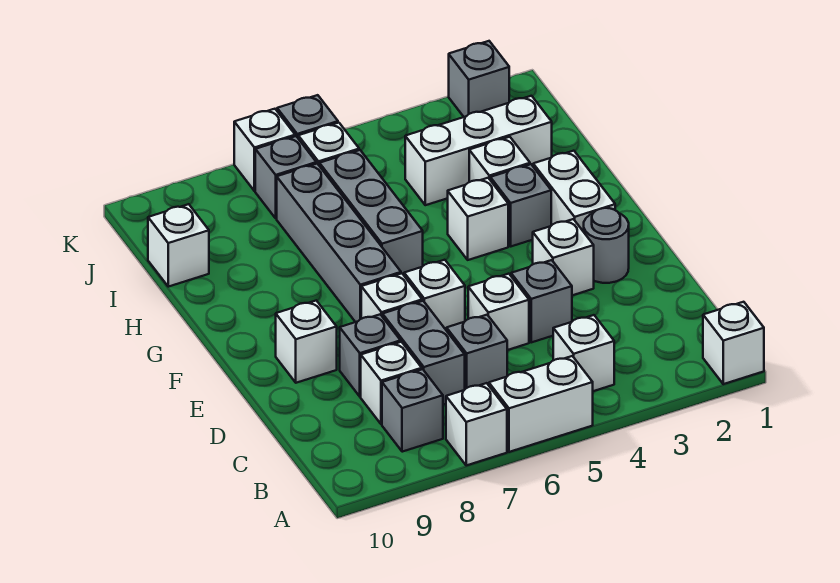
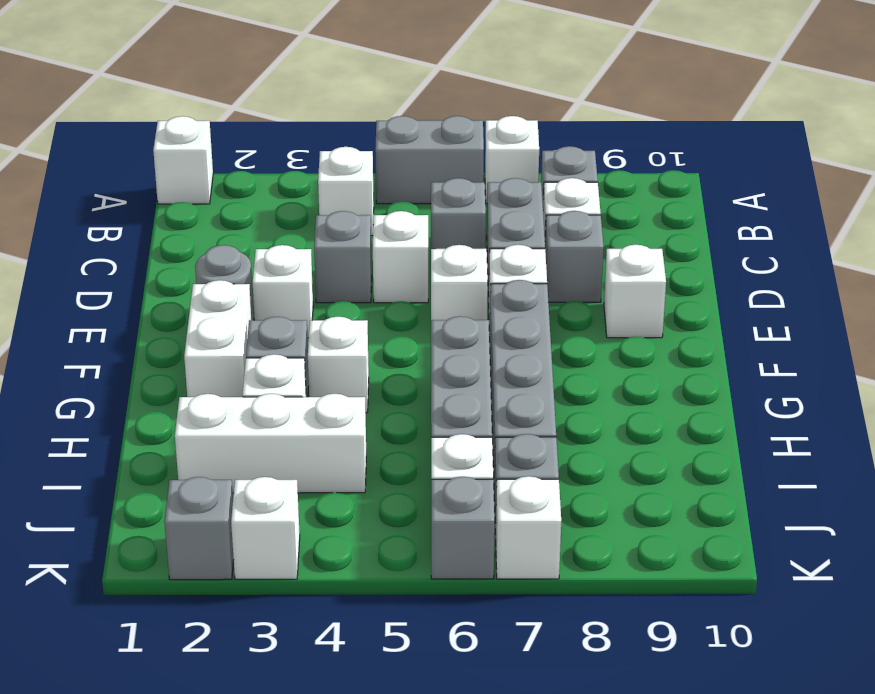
white brick A5:A6 level 1 -> grey brick A5:A6 level 1
white brick I10 level 1 -> white brick K3 level 1

